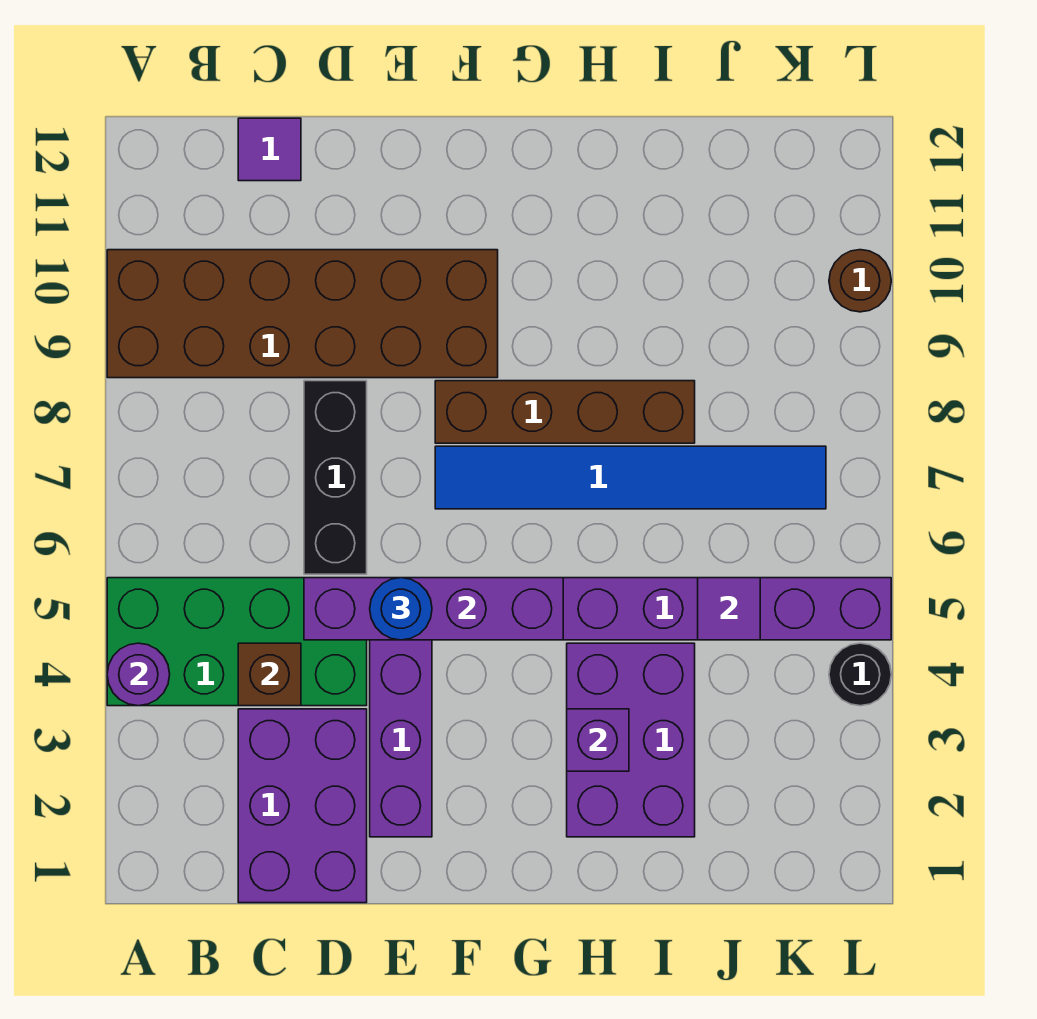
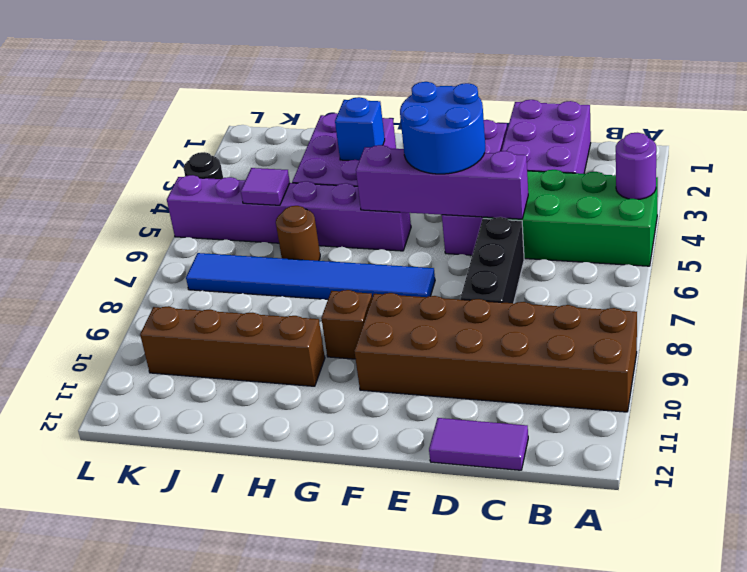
brown brick C4 level 2 -> brown brick G9 level 1
purple tile C12 level 1 -> purple tile C12:D12 level 1
blue round brick E5 level 3 -> blue round brick E4:F5 level 3
brown brick F8:I8 level 1 -> brown brick H10:K10 level 1
purple brick H3 level 2 -> blue brick H3 level 2
brown round brick L10 level 1 -> brown round brick I6 level 1

